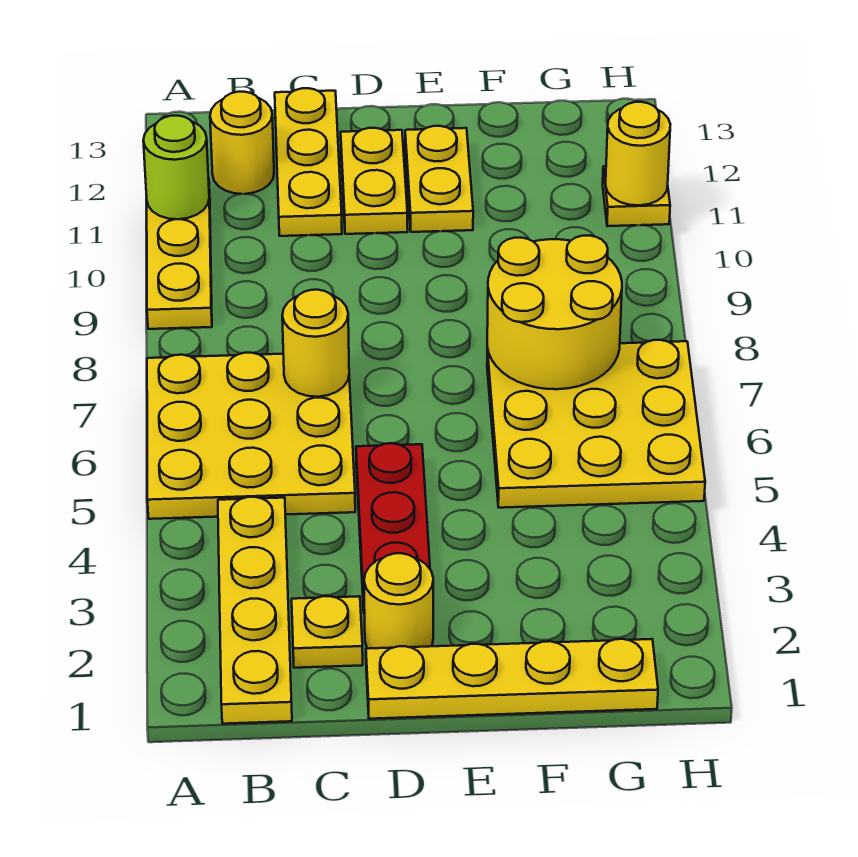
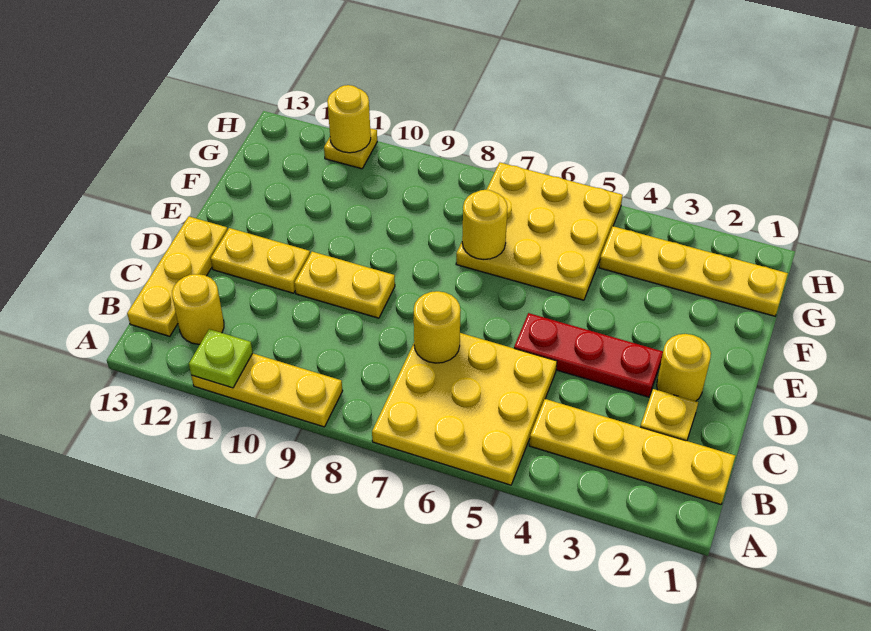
lime round brick A11 level 2 -> lime plate A11 level 2
yellow plate C11:C13 level 1 -> yellow plate B13:D13 level 1
yellow plate D1:G1 level 1 -> yellow plate G1:G4 level 1
yellow plate E11:E12 level 1 -> yellow plate D9:D10 level 1
yellow round brick F7:G8 level 2 -> yellow round brick F7 level 2

